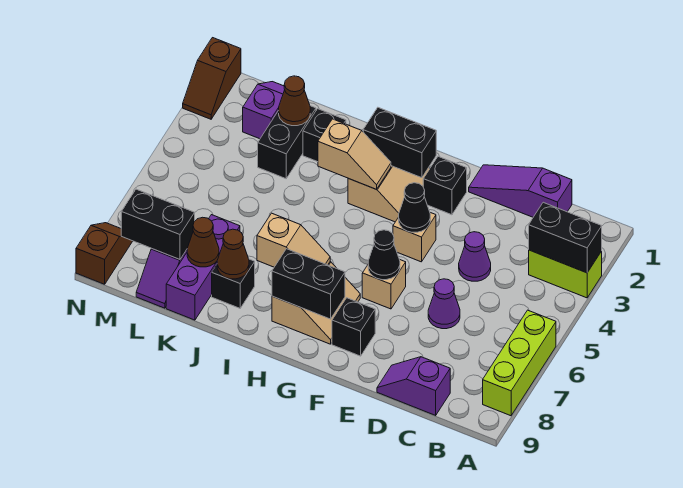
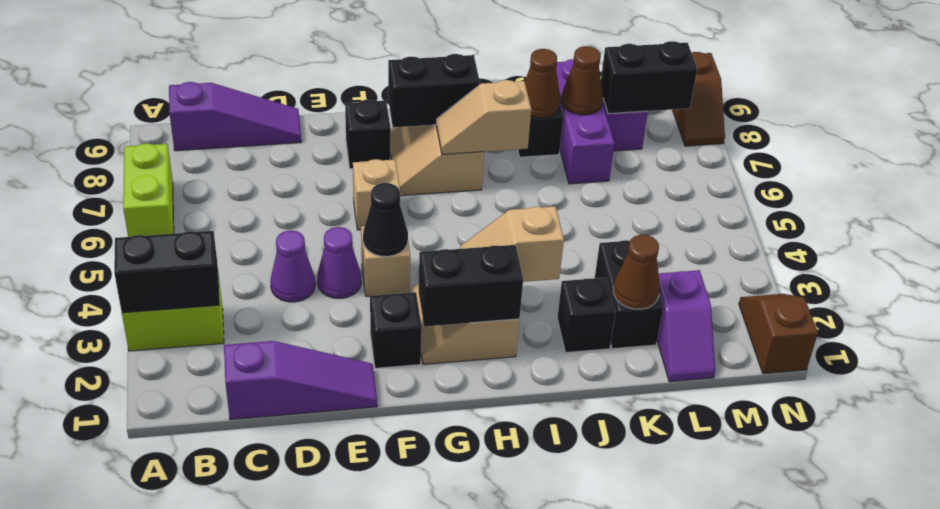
lime brick A6:A8 level 1 -> lime brick A6:A7 level 1
purple slope C9:D9 level 1 top C -> purple slope B9:D9 level 1 top B
purple cone D6 level 1 -> purple cone E4 level 1
black cone F6 level 2 -> none

